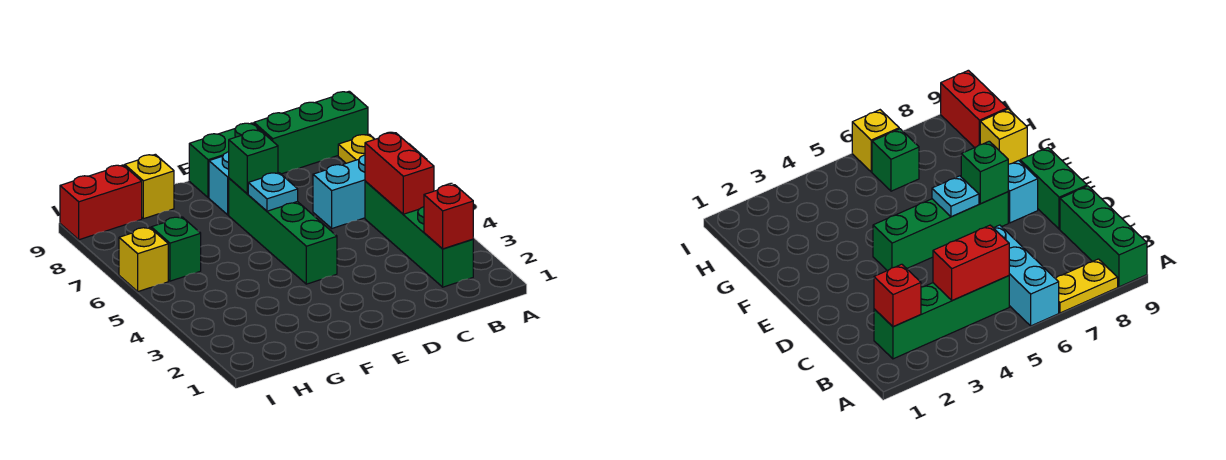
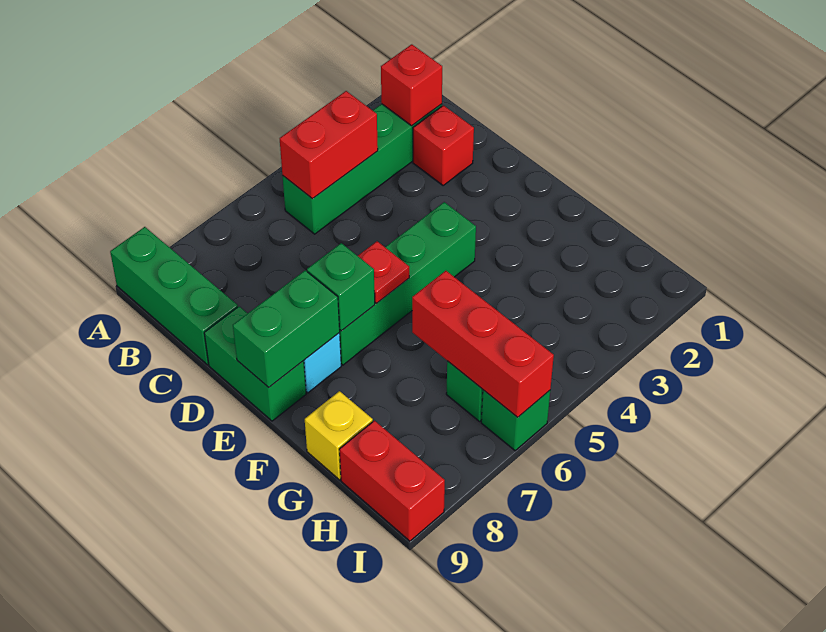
cyan brick A6:C6 level 1 -> none
yellow plate A7:A8 level 1 -> none
none -> red brick C2 level 1
cyan plate E6 level 2 -> red plate E6 level 2
none -> green brick E8:E9 level 2
none -> red brick G6:I6 level 2
yellow brick I6 level 1 -> green brick I6 level 1

